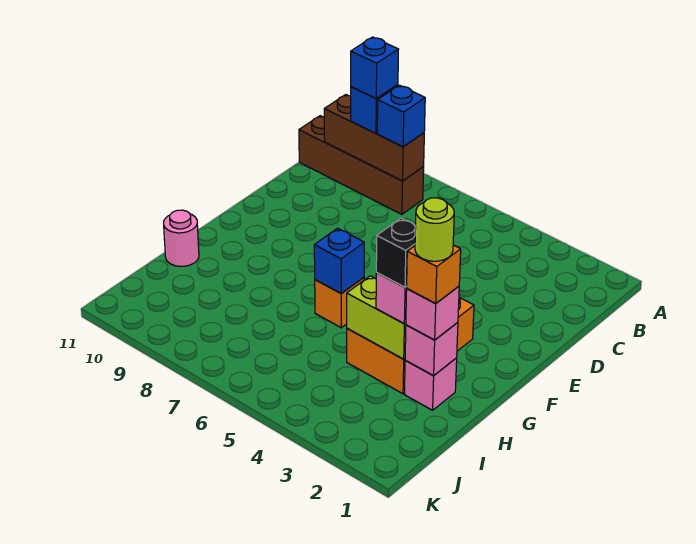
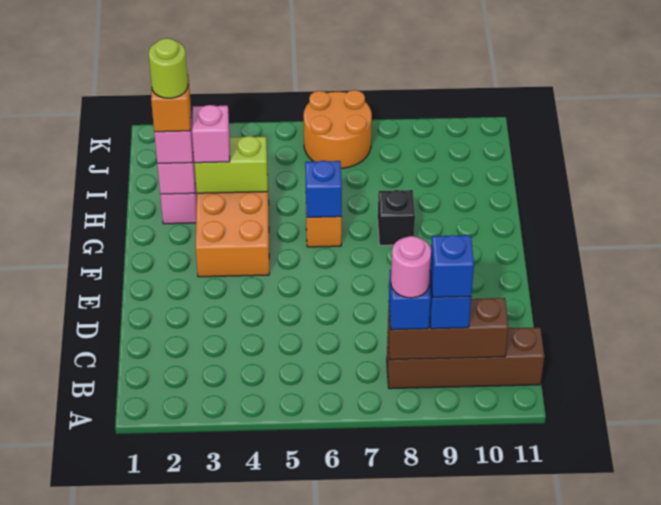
black brick H3 level 4 -> black brick G8 level 1
pink round brick H11 level 1 -> pink round brick B8 level 4
none -> orange round brick J6:K7 level 1

